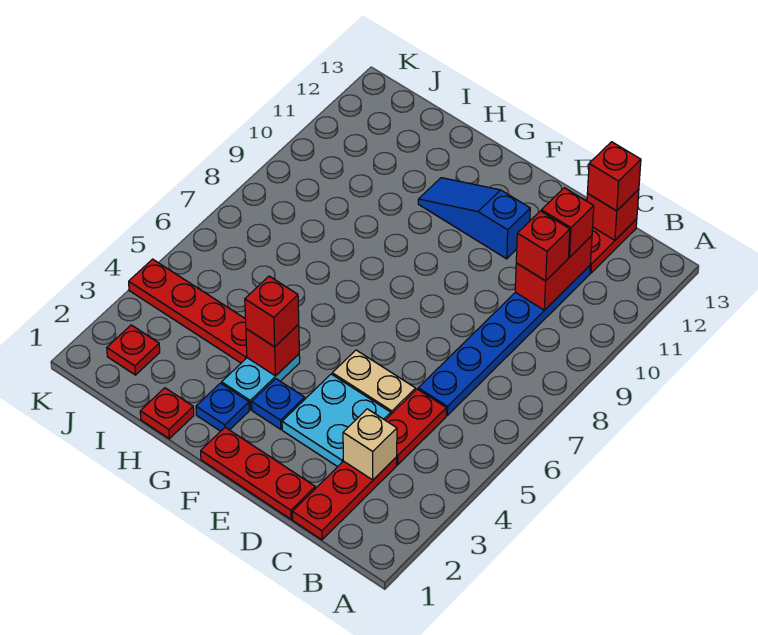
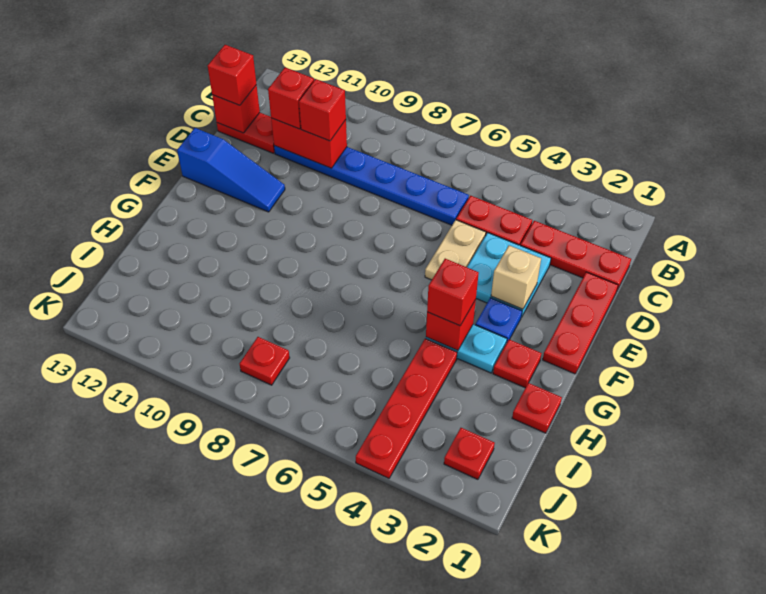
tan brick C3 level 2 -> tan brick E3 level 2
blue slope E11:G11 level 1 top E -> blue slope E11:E13 level 1 top 13
blue plate G2 level 1 -> red plate G2 level 1
none -> red plate J8 level 1

